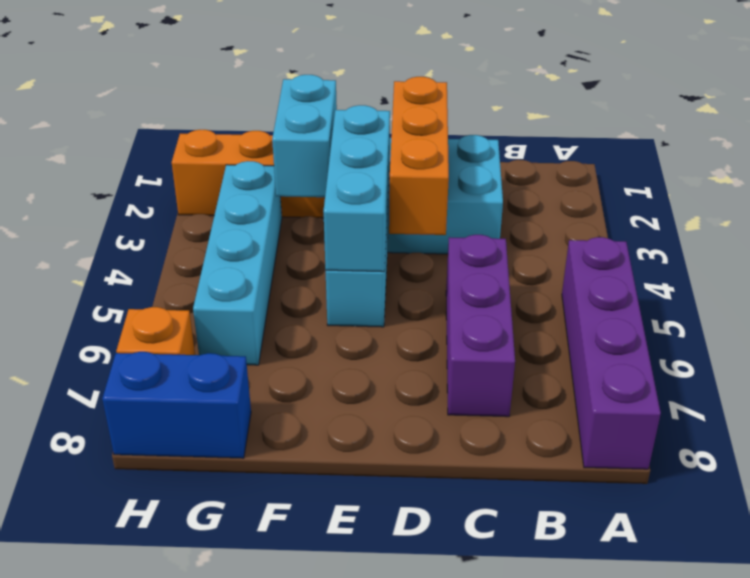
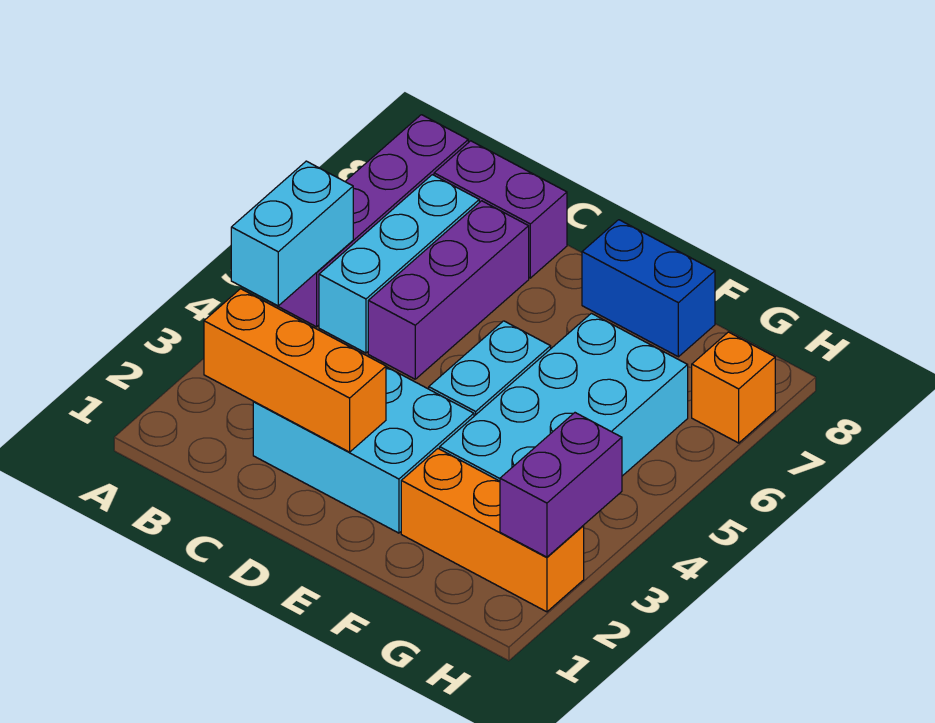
none -> purple brick B8:C8 level 1
orange brick D2:D4 level 2 -> orange brick B2:D2 level 2
cyan brick E3:E5 level 2 -> cyan brick B5:B7 level 1
cyan brick F2:F3 level 2 -> cyan brick A4:A5 level 2
cyan brick G3:G6 level 1 -> cyan brick F3:G6 level 1
blue brick G8:H8 level 1 -> blue brick E8:F8 level 1
none -> purple brick H2:H3 level 2

